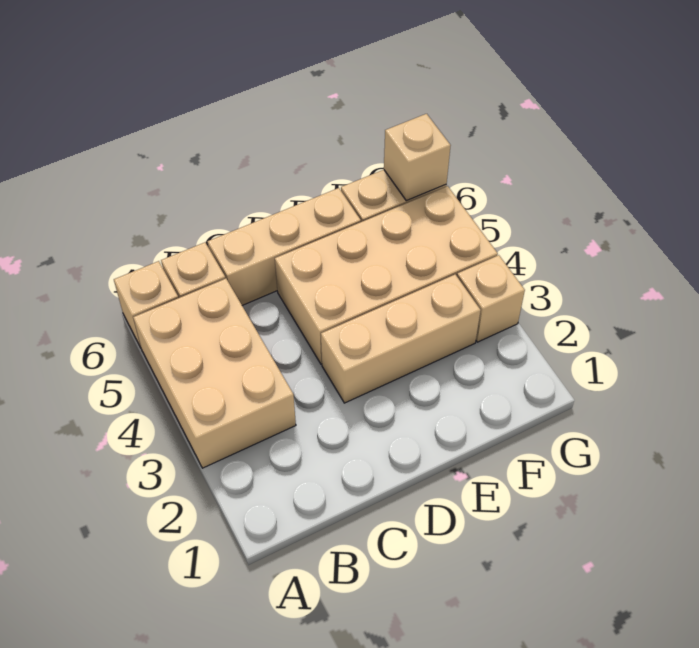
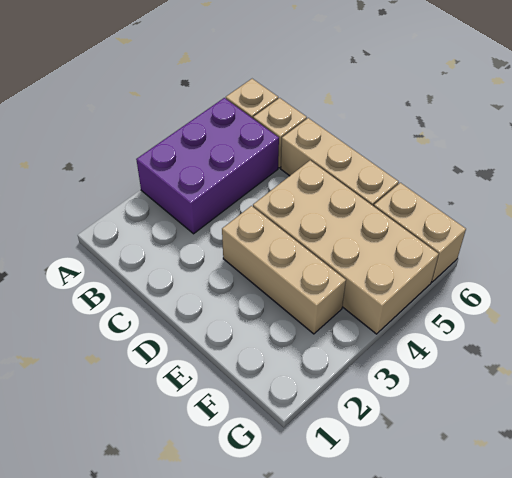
tan brick A3:B5 level 1 -> purple brick A3:B5 level 1
tan brick G3 level 1 -> none
tan brick G6 level 2 -> none

